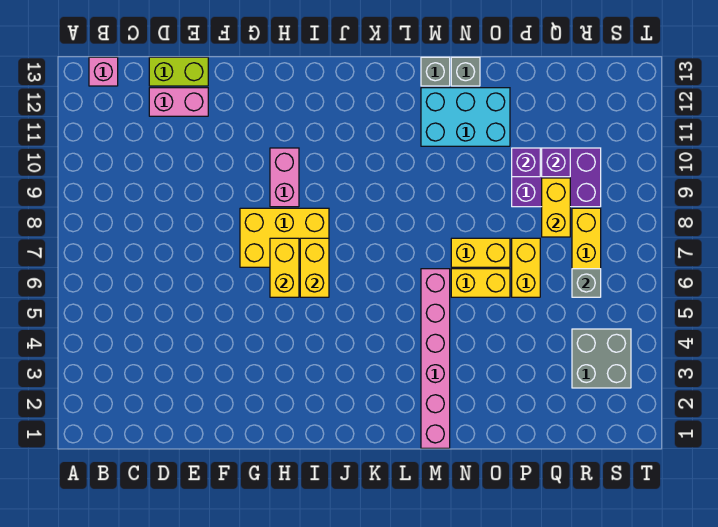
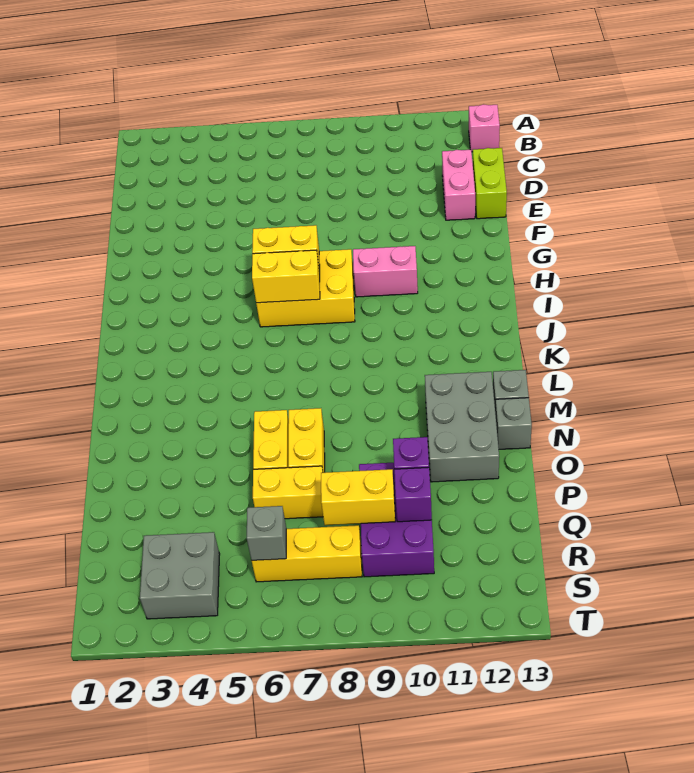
yellow brick G7:I8 level 1 -> yellow brick H6:I8 level 1
pink brick M1:M6 level 1 -> none
cyan brick M11:O12 level 1 -> grey brick M11:O12 level 1

